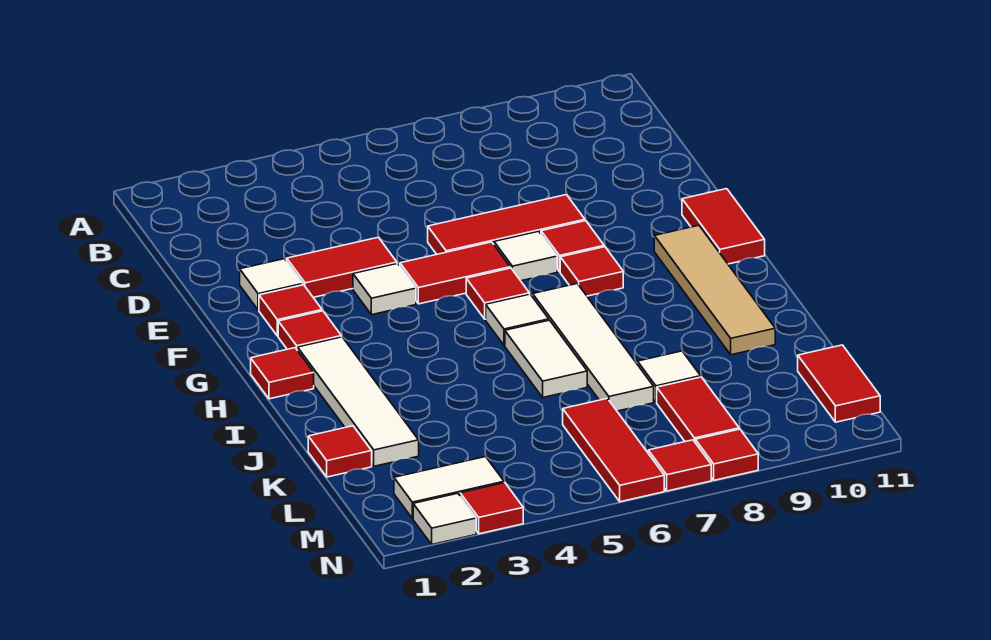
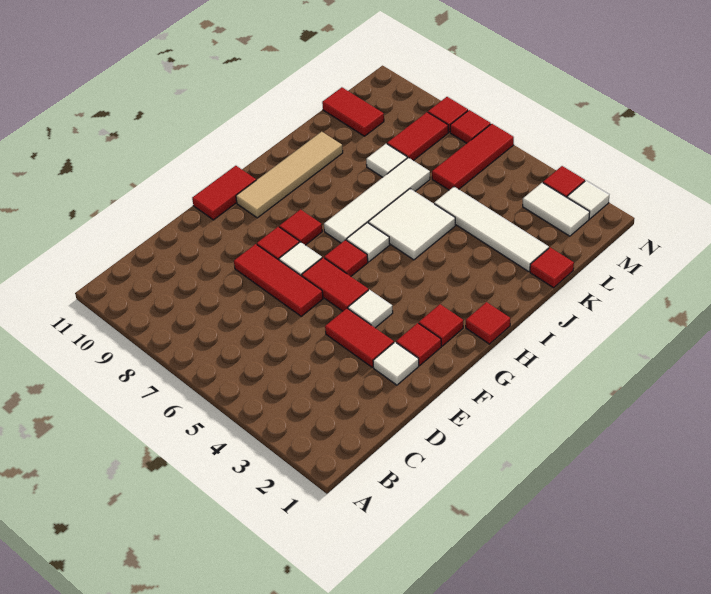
white tile H2:K2 level 1 -> white tile K2:K5 level 1
white tile I6:J6 level 1 -> white tile I5:J6 level 1
red tile L11:M11 level 1 -> red tile L10:L11 level 1

